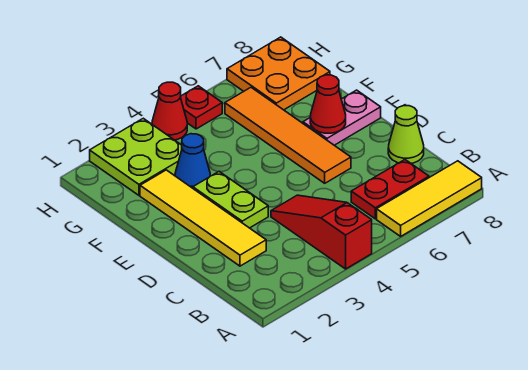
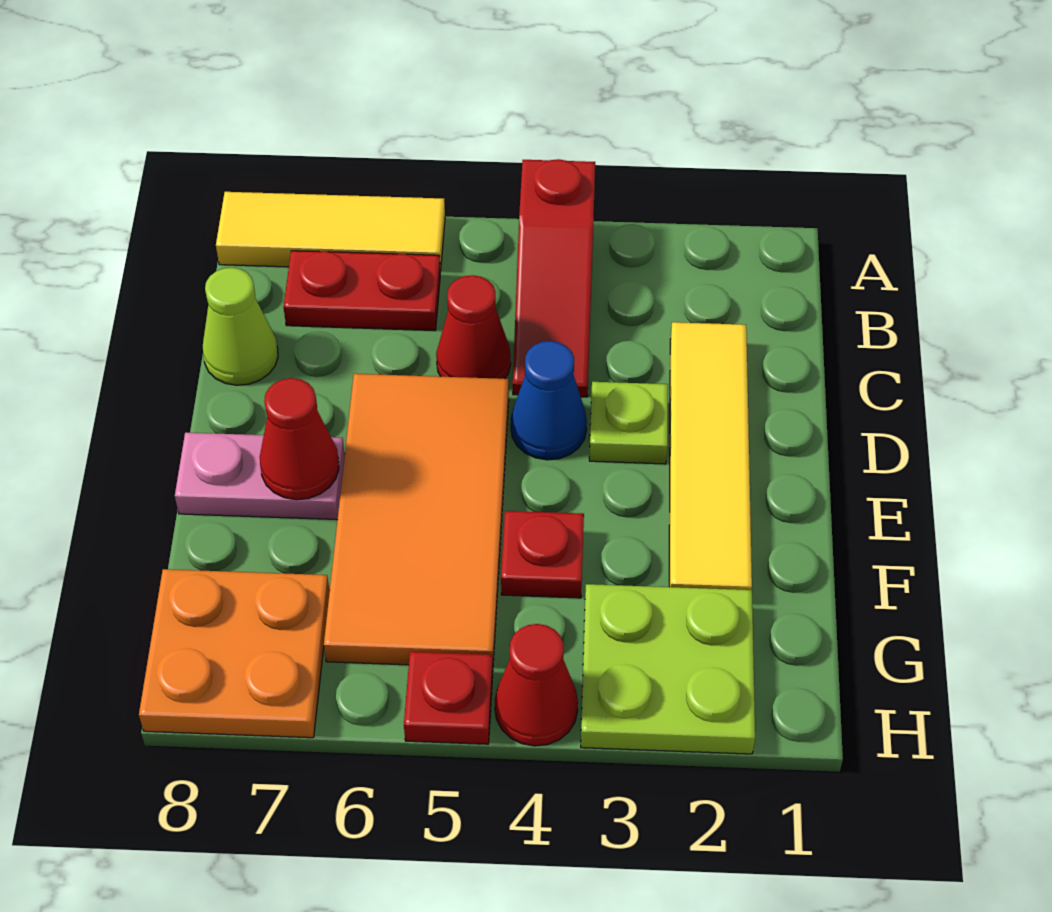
none -> red cone C5 level 1
lime plate D3:E3 level 1 -> lime plate D3 level 1
orange tile D6:G6 level 1 -> orange tile D5:G6 level 1
blue cone F3 level 1 -> blue cone D4 level 1
none -> red plate F4 level 1

